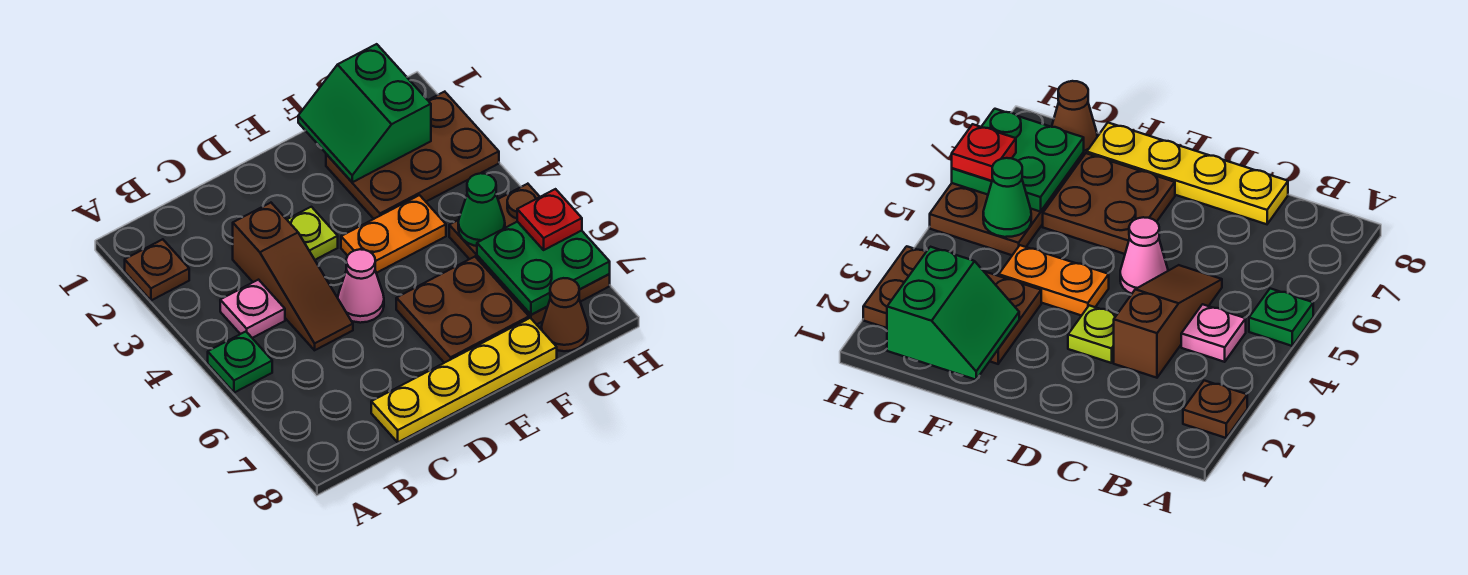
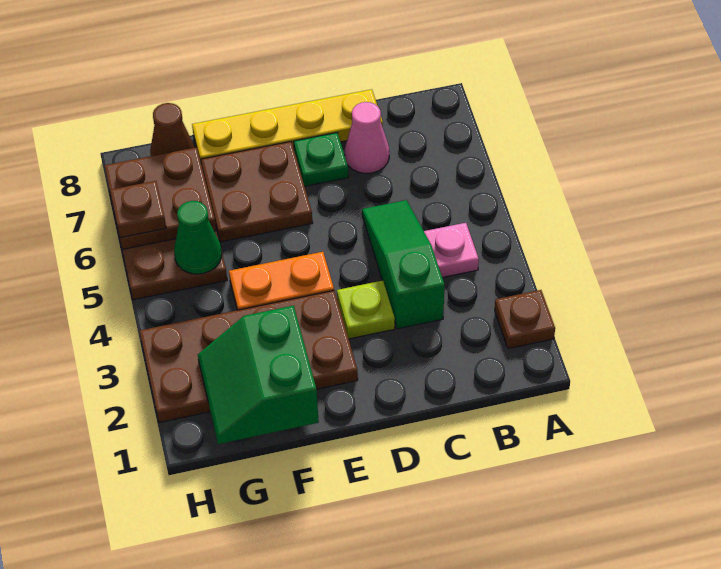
green plate A5 level 1 -> green plate D7 level 1
brown slope C3:C5 level 1 top 3 -> green slope C3:C5 level 1 top 3
pink cone D5 level 1 -> pink cone C7 level 1
green slope F1:G2 level 2 top G -> green slope F1:G2 level 2 top F
brown plate F2:H3 level 1 -> brown plate E2:H3 level 1
green plate G6:H7 level 2 -> brown plate G6:H7 level 2
red plate H6 level 3 -> brown plate H6 level 3

